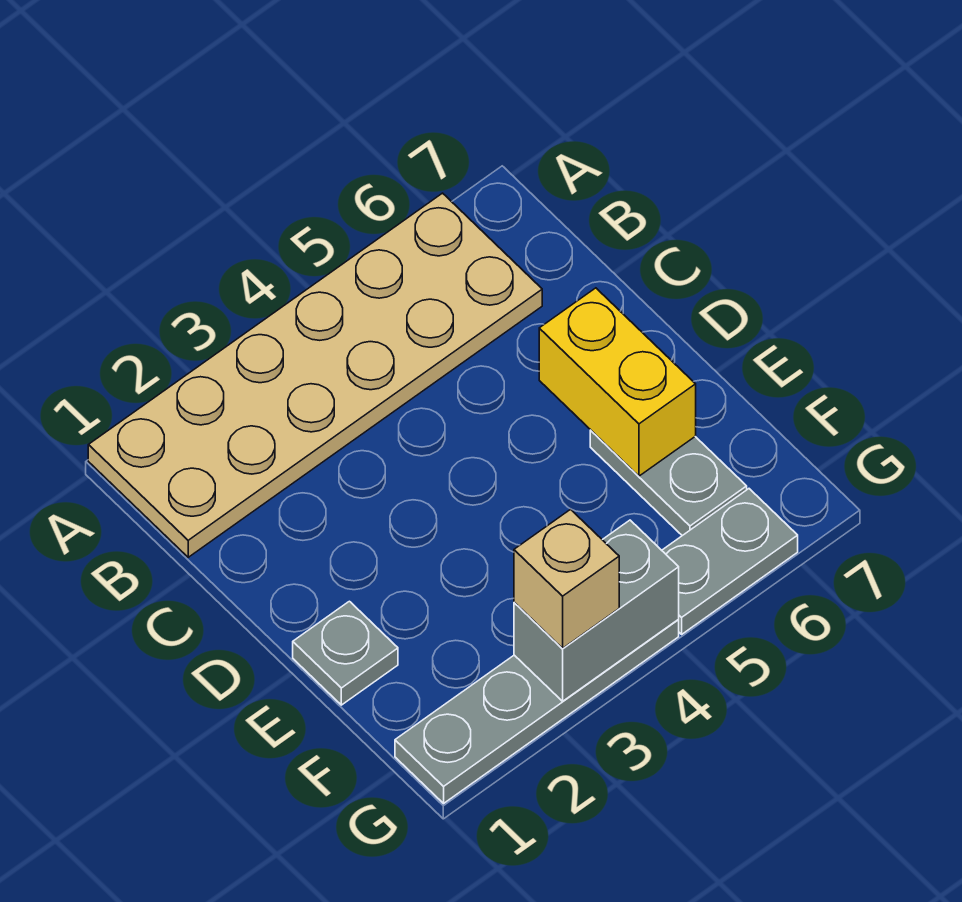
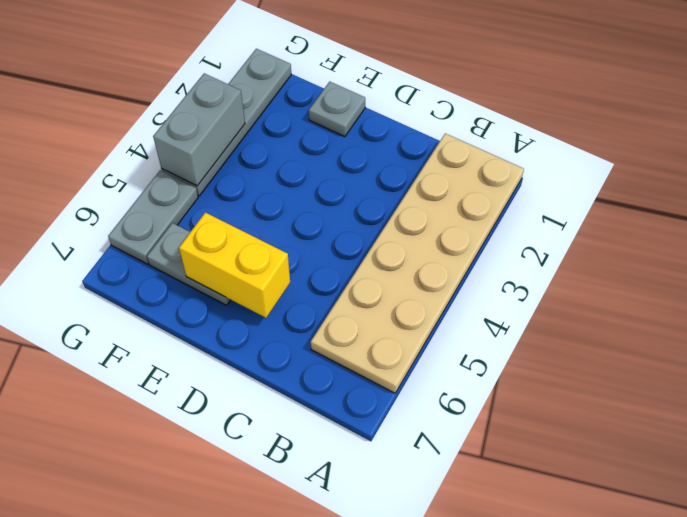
tan brick G3 level 3 -> none

